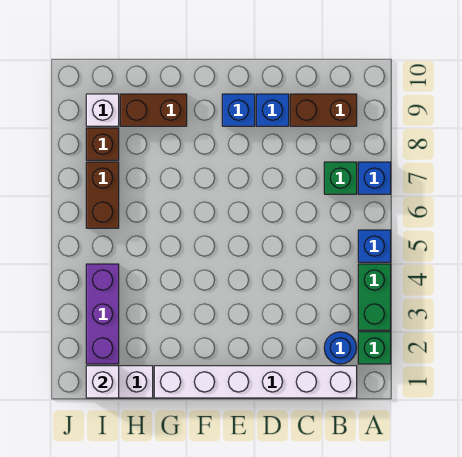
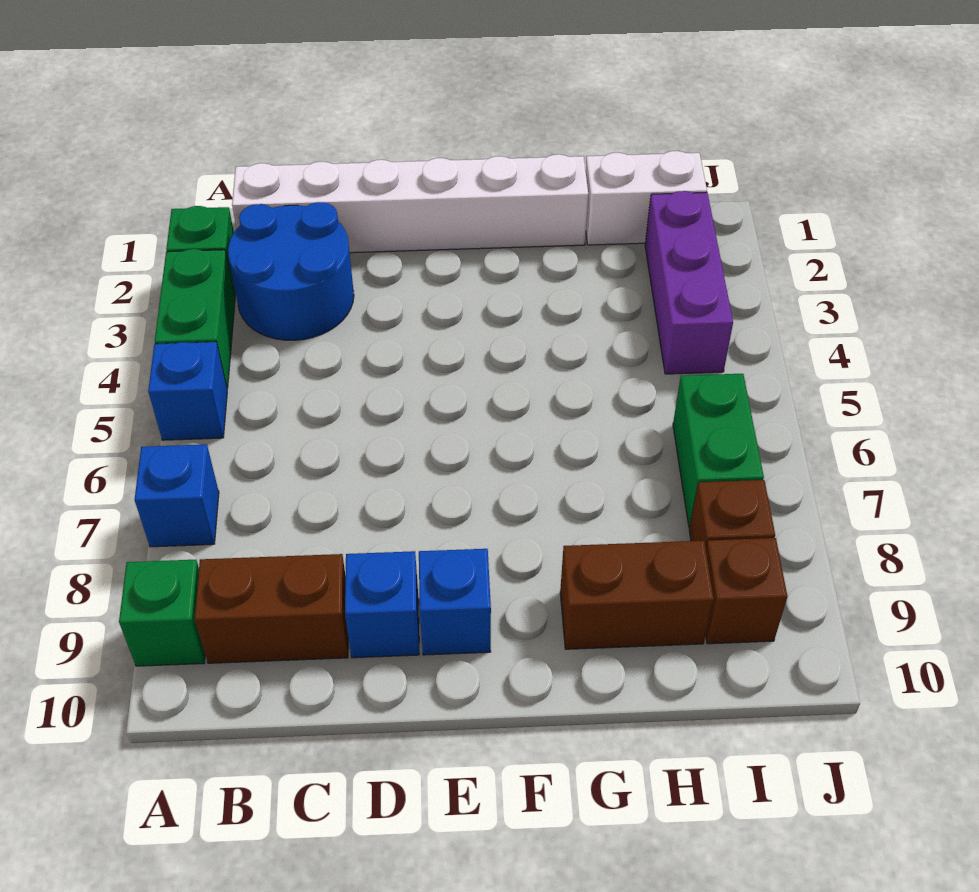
blue round brick B2 level 1 -> blue round brick B2:C3 level 1
green brick B7 level 1 -> green brick A9 level 1
white brick I1 level 2 -> none
brown brick I6:I7 level 1 -> green brick I6:I7 level 1
white brick I9 level 1 -> brown brick I9 level 1

